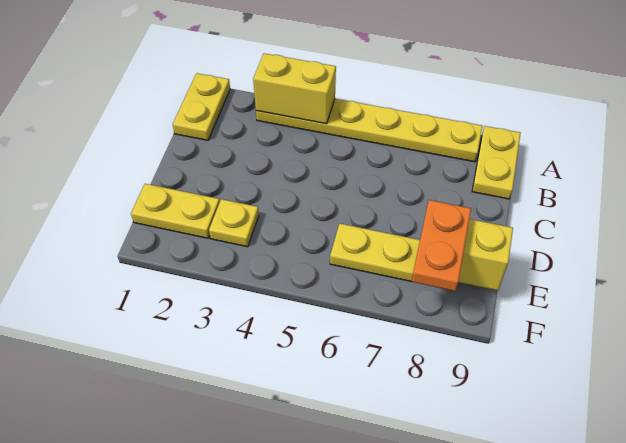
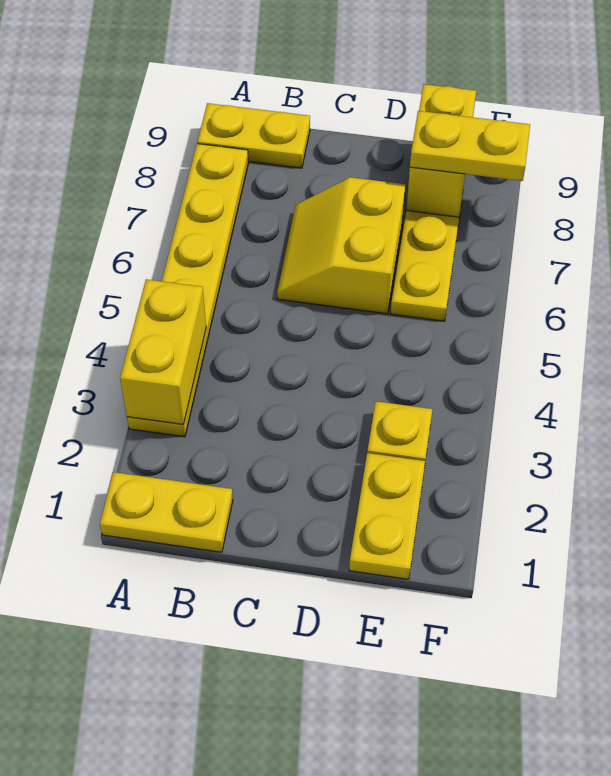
none -> yellow slope C6:D7 level 1 top D
orange plate E8:F8 level 3 -> yellow plate E8:F8 level 3

